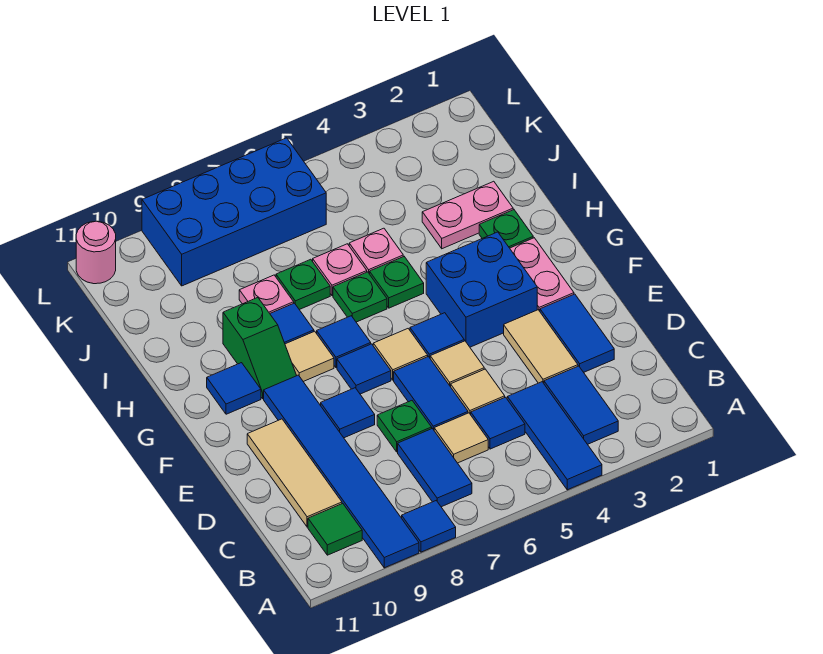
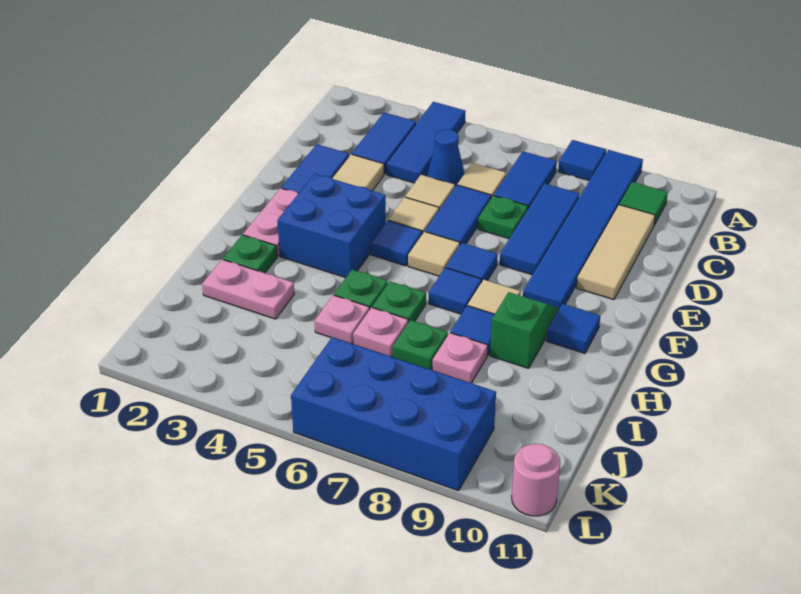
blue tile C5 level 1 -> blue cone C5 level 1
blue tile E8 level 1 -> blue tile C8:E8 level 1

